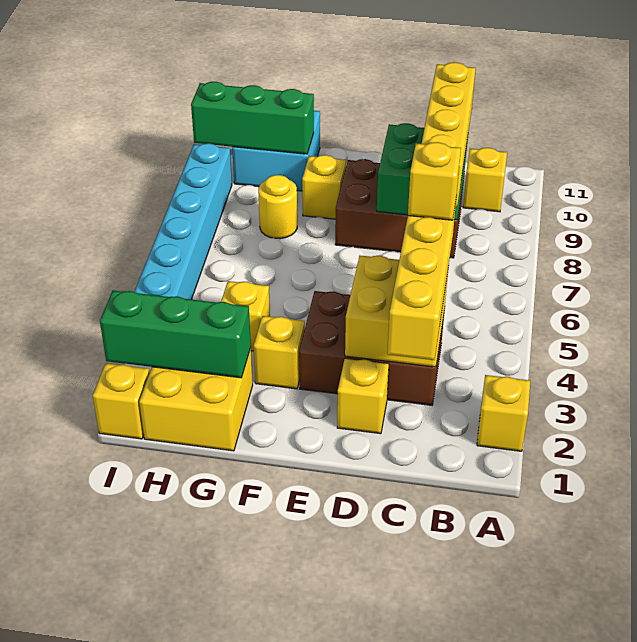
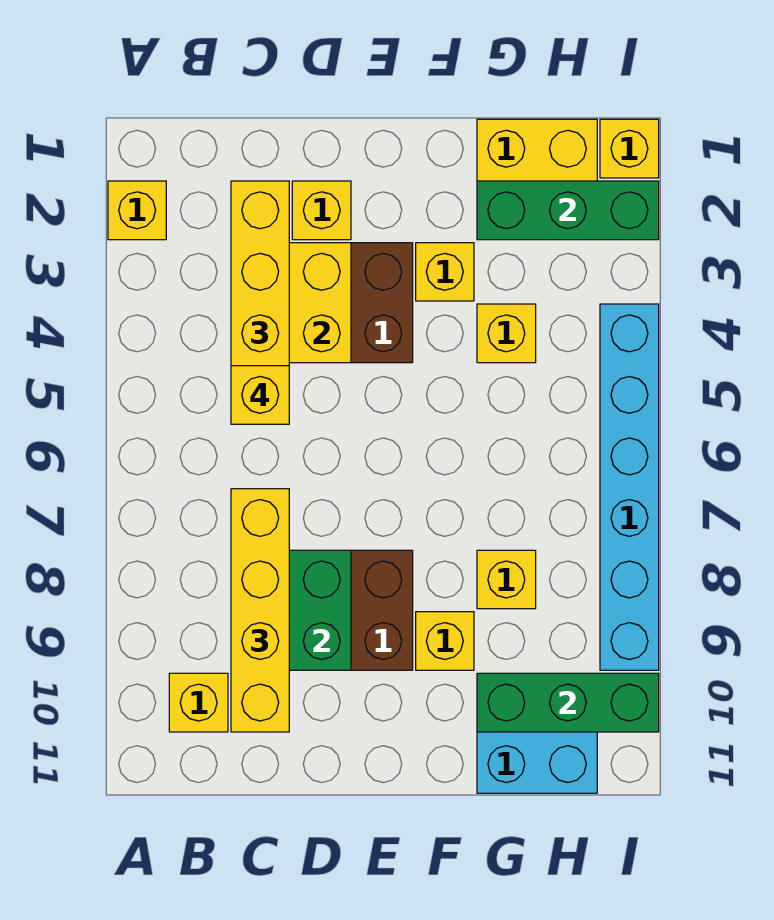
yellow round brick G8 level 1 -> yellow brick G8 level 1

